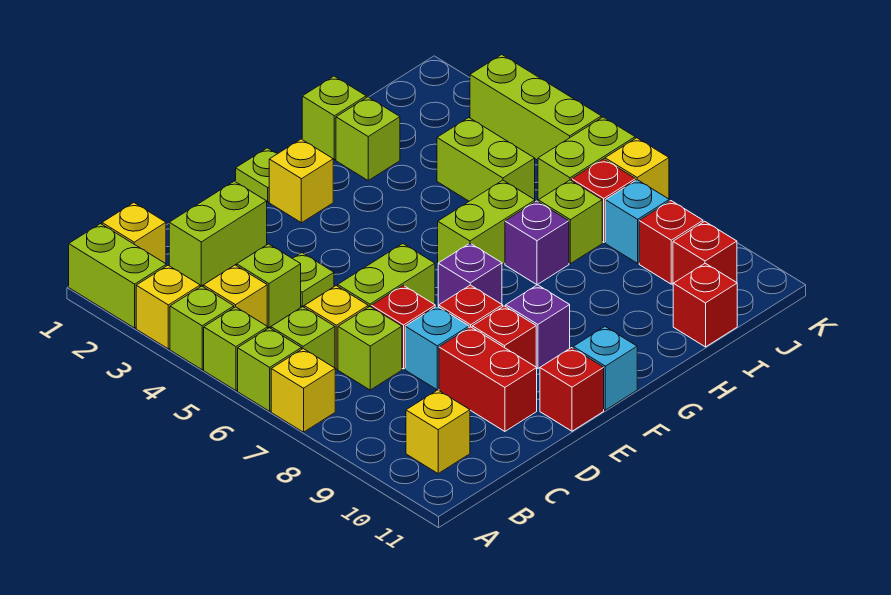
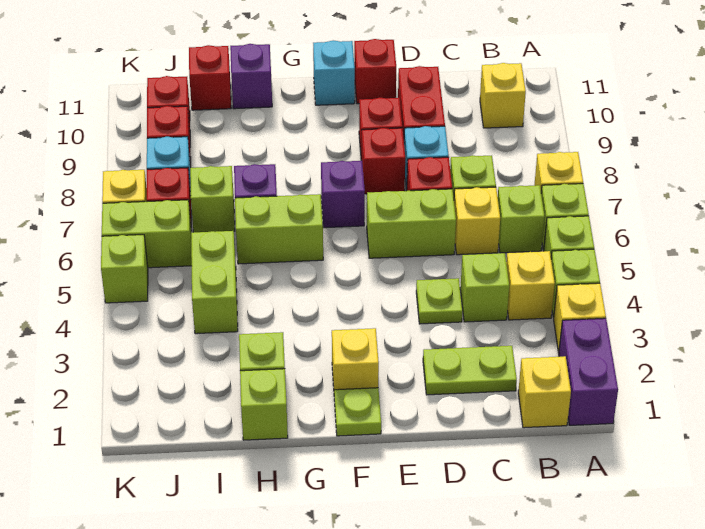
lime brick A1:A2 level 1 -> purple brick A1:A2 level 1
lime brick C2:D2 level 1 -> lime plate C2:D2 level 1
purple brick F9 level 1 -> purple brick H11 level 1
lime brick K3:K5 level 1 -> lime brick K5 level 1

